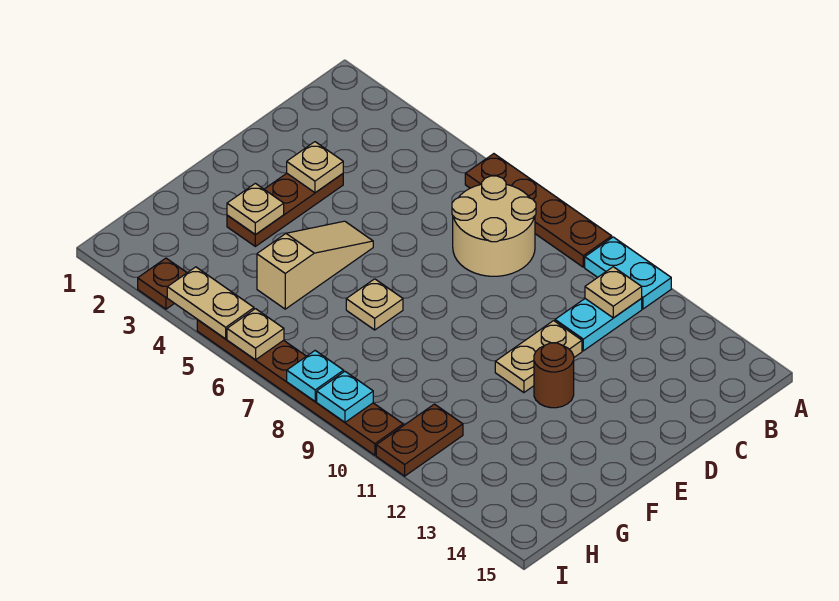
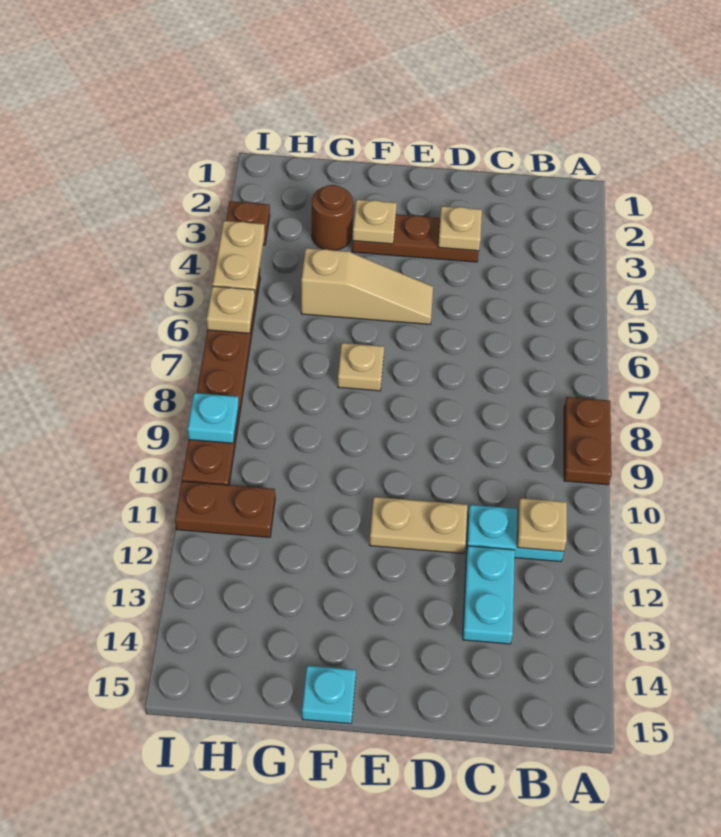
brown plate A6:A9 level 1 -> brown plate A8:A9 level 1
cyan plate A10:A11 level 1 -> cyan plate C12:C13 level 1
tan round brick B7:C8 level 1 -> none
brown round brick E12 level 1 -> brown round brick G3 level 1
cyan plate I8 level 2 -> cyan plate F15 level 1

